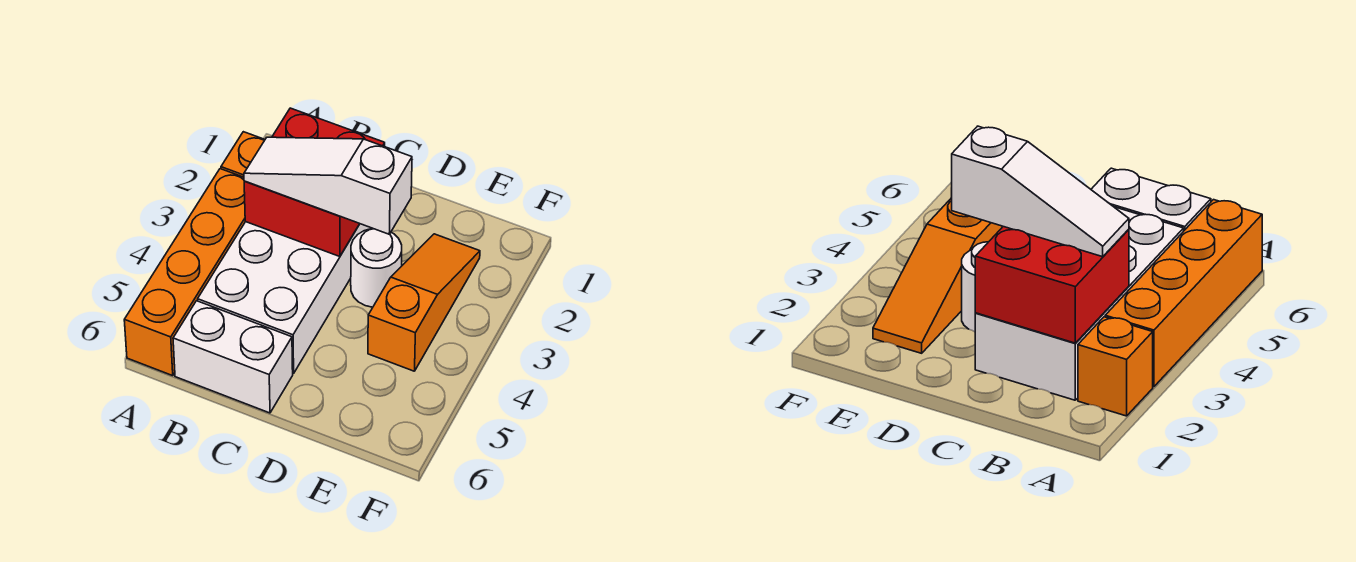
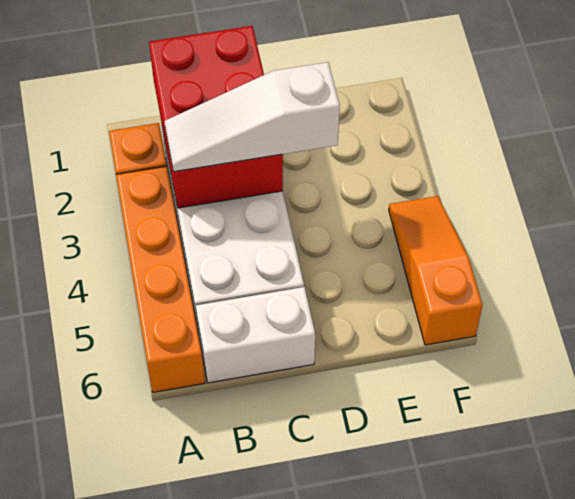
red brick B2:C3 level 2 -> red brick B1:C3 level 2
white round brick D3 level 1 -> none
orange slope E2:E4 level 1 top 4 -> orange slope F4:F6 level 1 top 6

